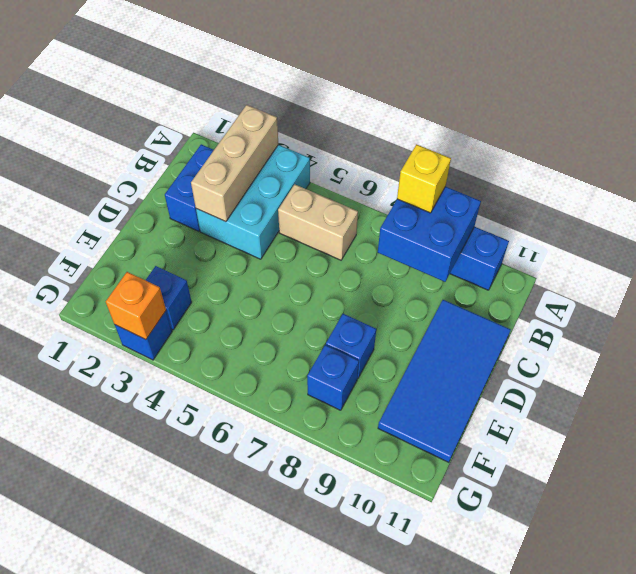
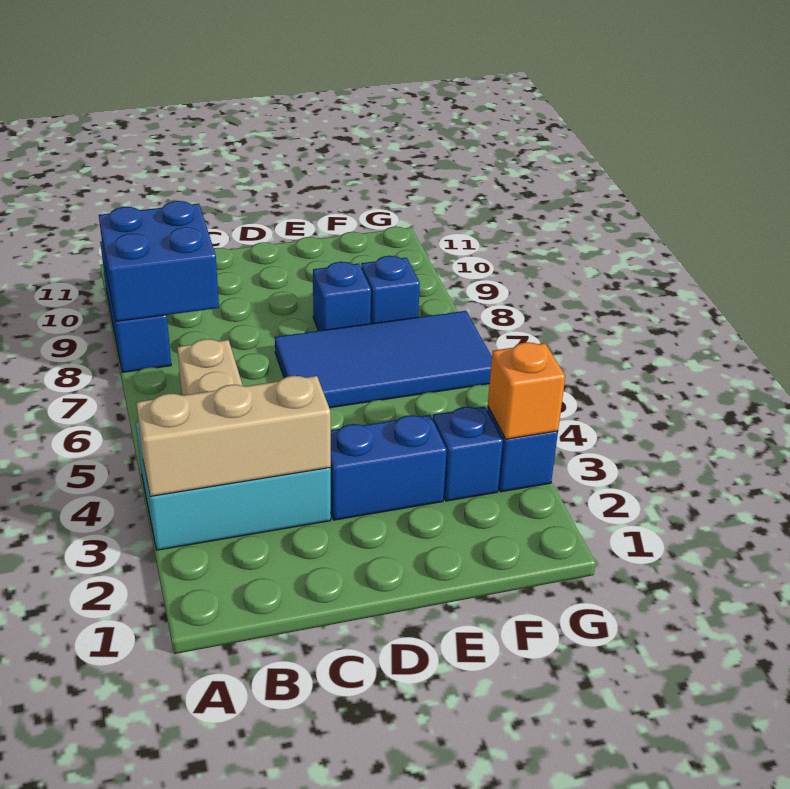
yellow brick A8 level 3 -> none
blue brick B2:C2 level 1 -> blue brick D3:E3 level 1
blue tile C10:F11 level 1 -> blue tile D6:G7 level 1

